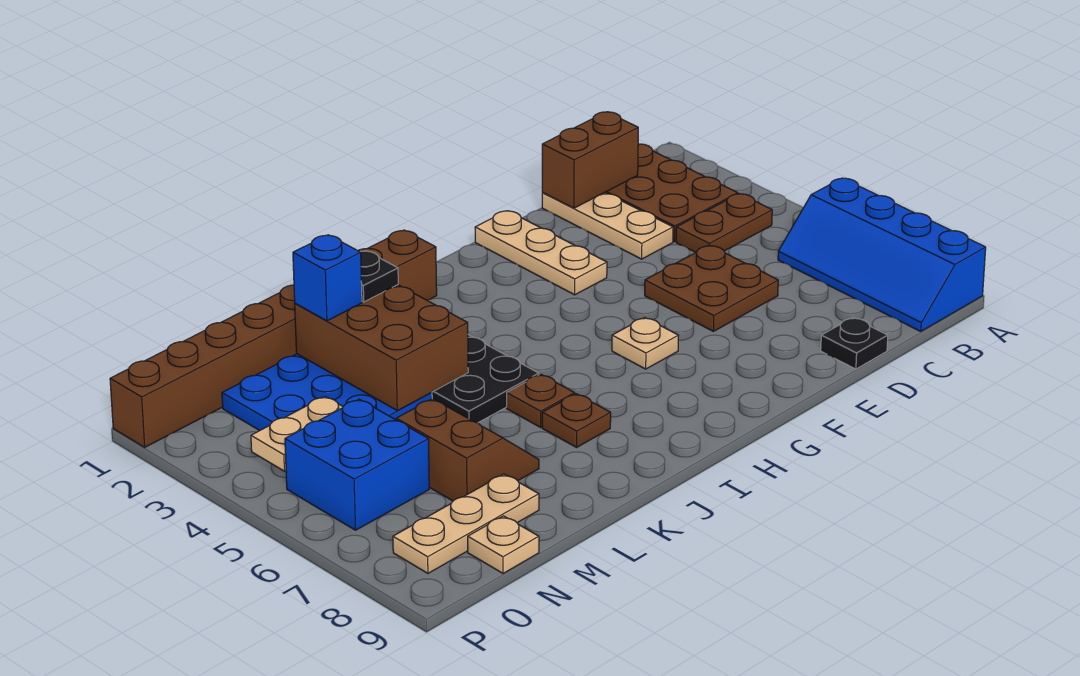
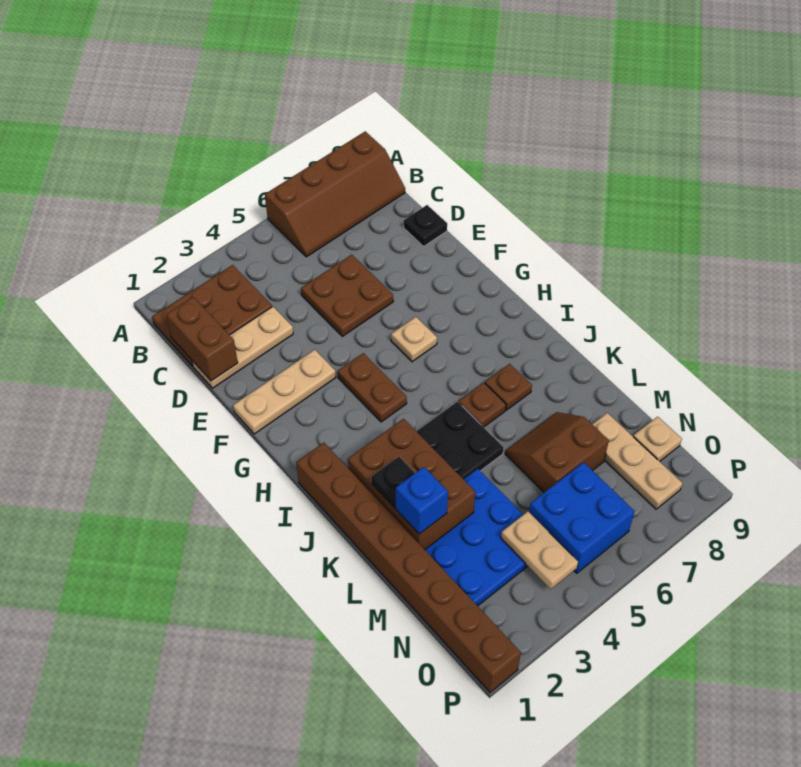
blue slope A6:B9 level 1 top A -> brown slope A6:B9 level 1 top A
brown plate B4:C4 level 1 -> brown plate G4:H4 level 1
brown brick K2:L4 level 2 -> brown brick J2:L3 level 2

